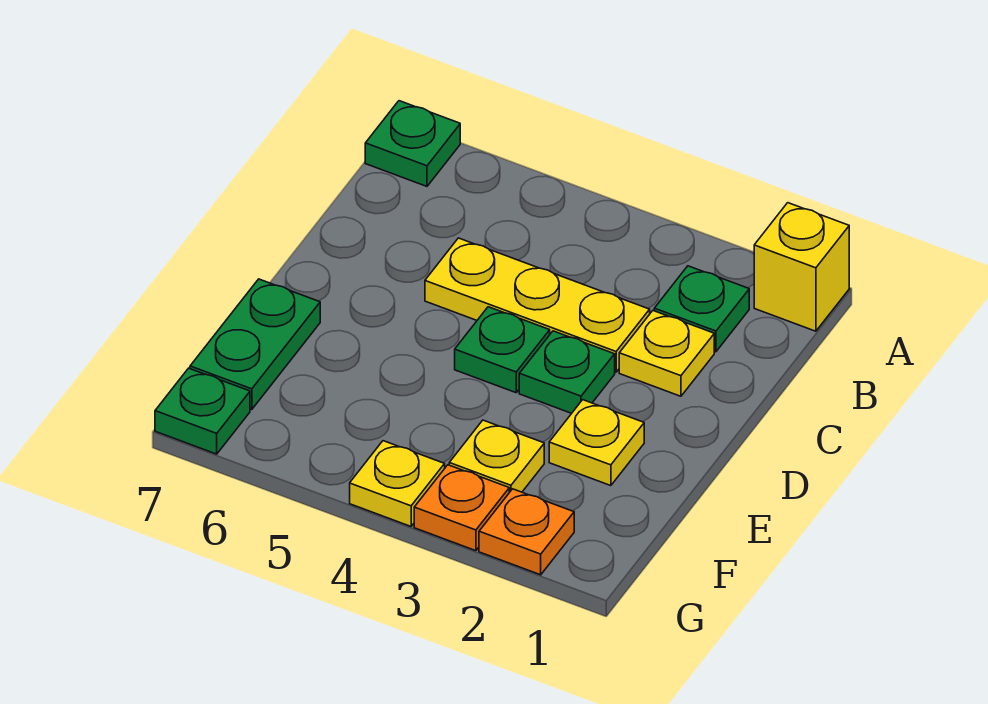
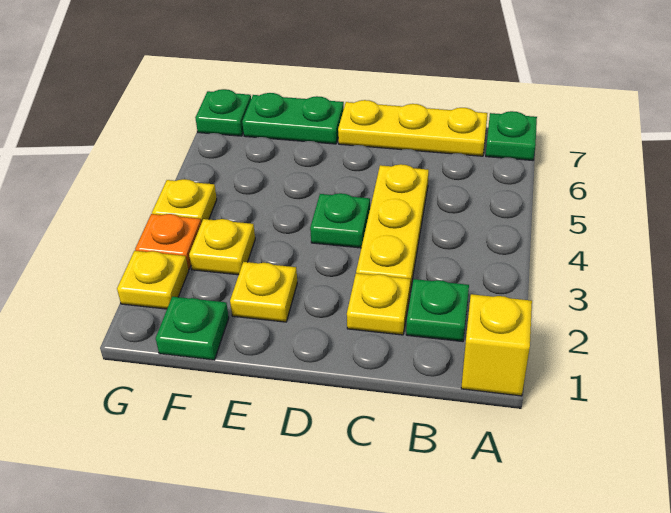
none -> yellow plate B7:D7 level 1
green plate D3 level 1 -> green plate F1 level 1
orange plate G2 level 1 -> yellow plate G2 level 1

